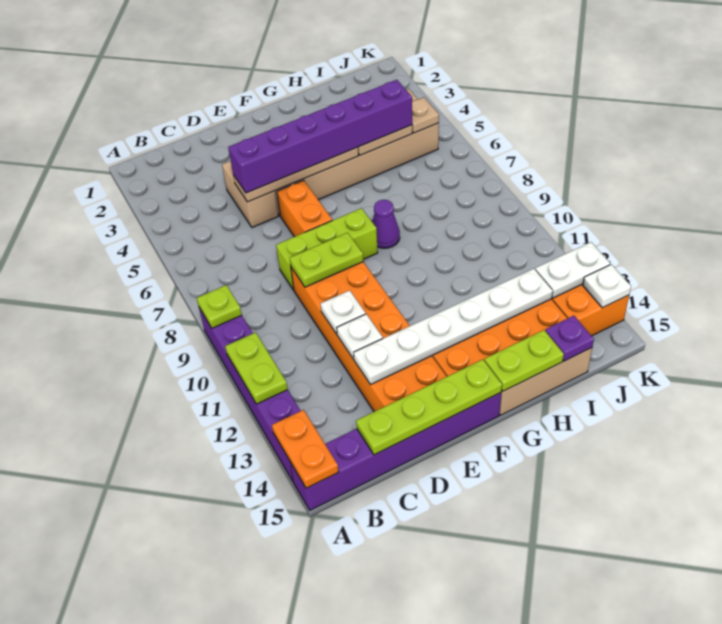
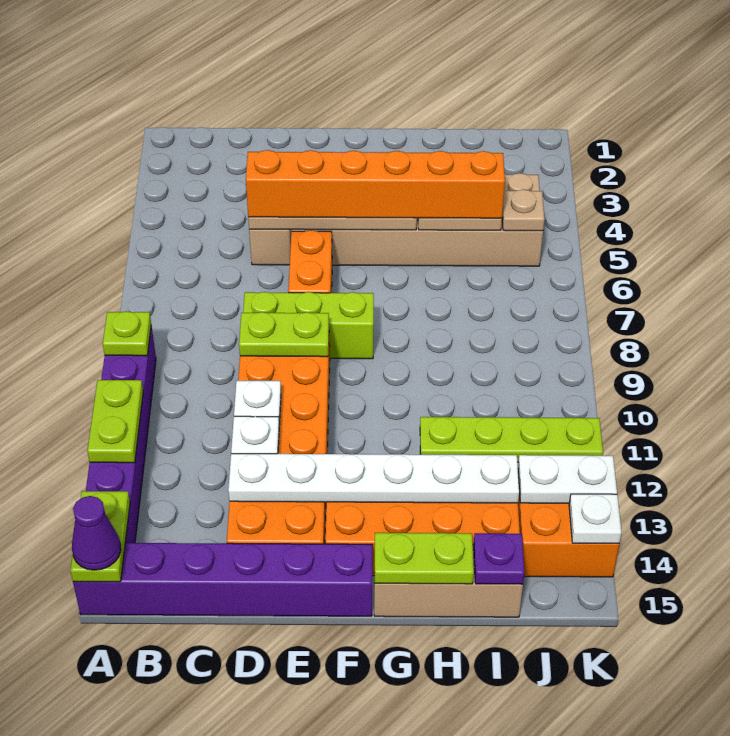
orange plate A14:A15 level 2 -> lime plate A14:A15 level 2
lime plate C15:F15 level 2 -> lime plate H11:K11 level 1
purple brick D5:I5 level 3 -> orange brick D5:I5 level 3
purple cone G8 level 1 -> purple cone A15 level 3

